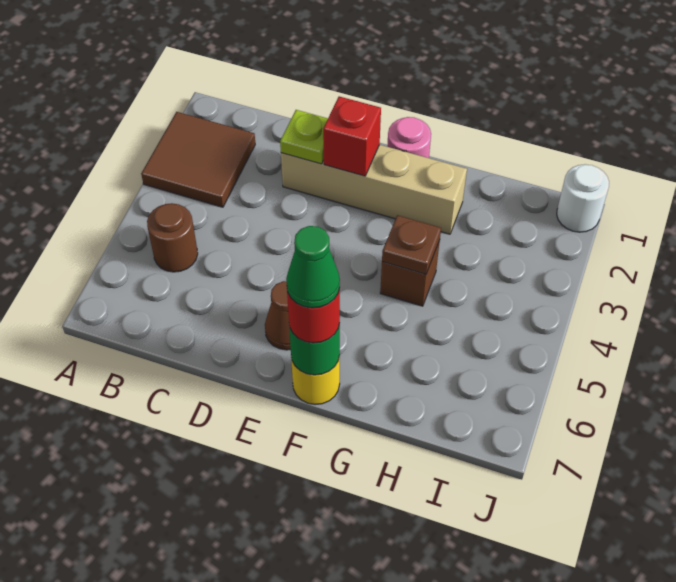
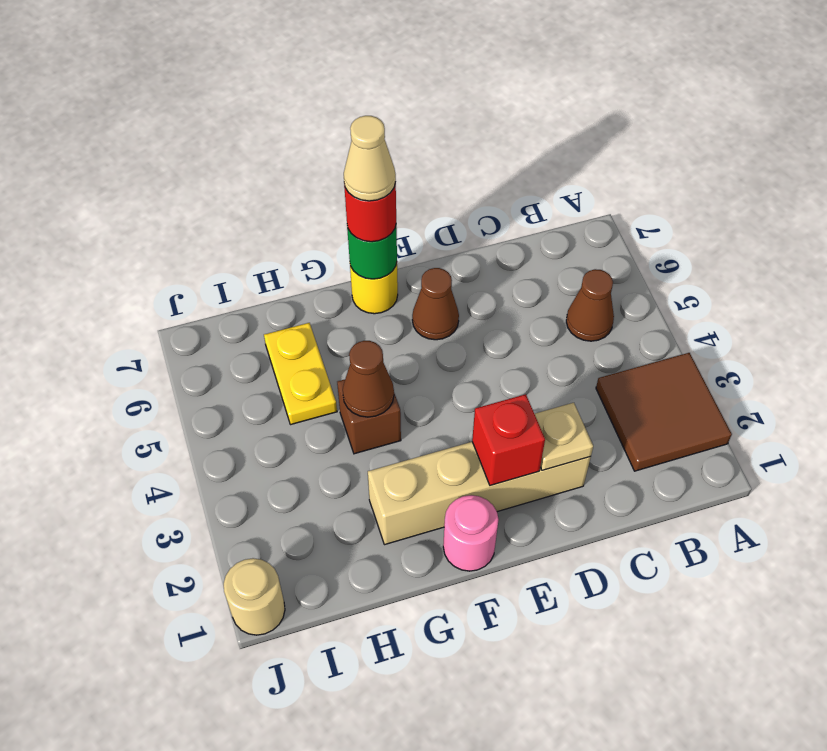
brown round brick B5 level 1 -> brown cone B5 level 1
lime plate D2 level 2 -> tan plate D2 level 2
green cone F7 level 4 -> tan cone F7 level 4
brown plate G4 level 2 -> brown cone G4 level 2
none -> yellow plate H5:H6 level 1
white round brick J1 level 1 -> tan round brick J1 level 1

